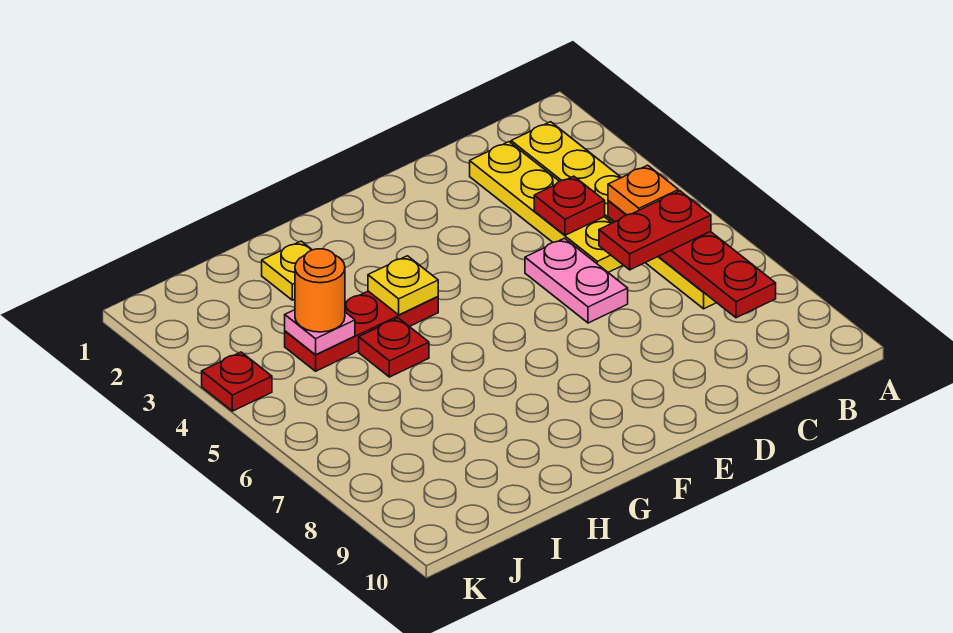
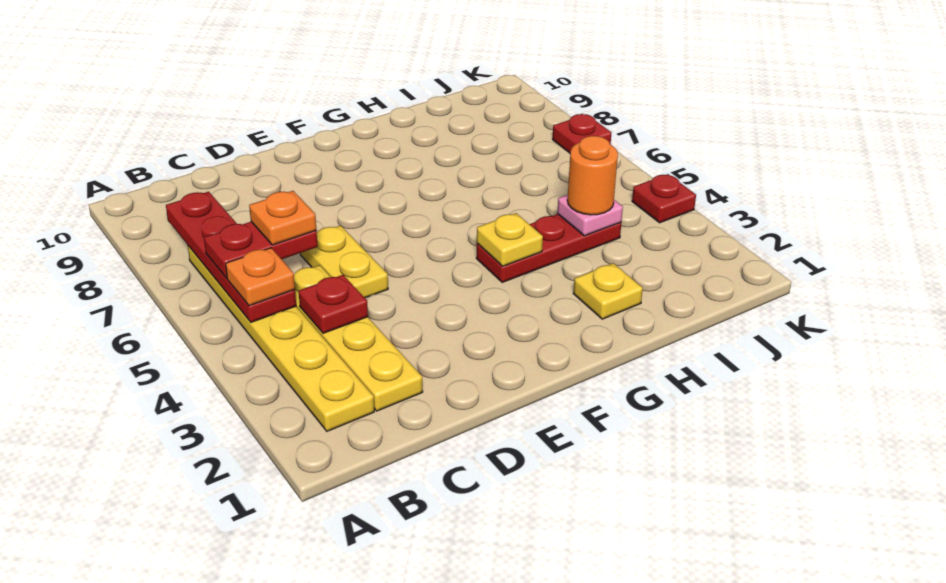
none -> orange plate C6 level 4
pink plate D5:D6 level 1 -> yellow plate D5:D6 level 1
red plate H5 level 1 -> red plate K7 level 1

